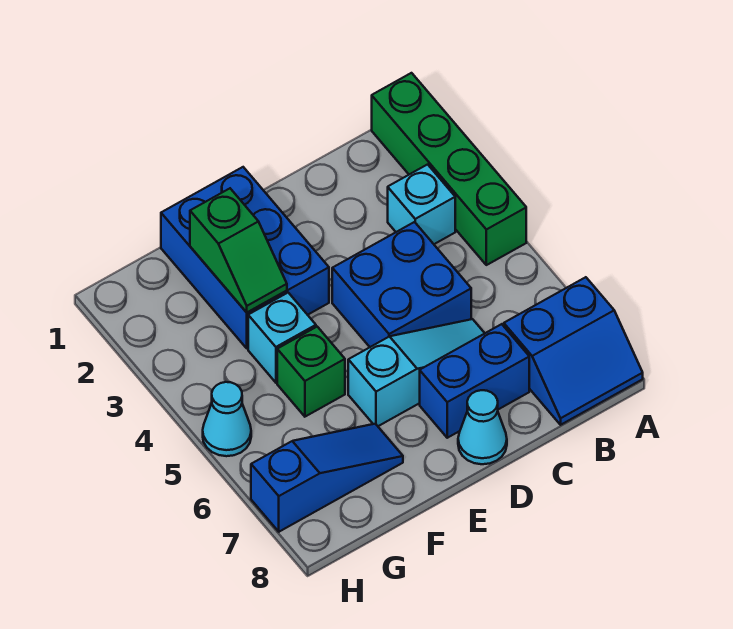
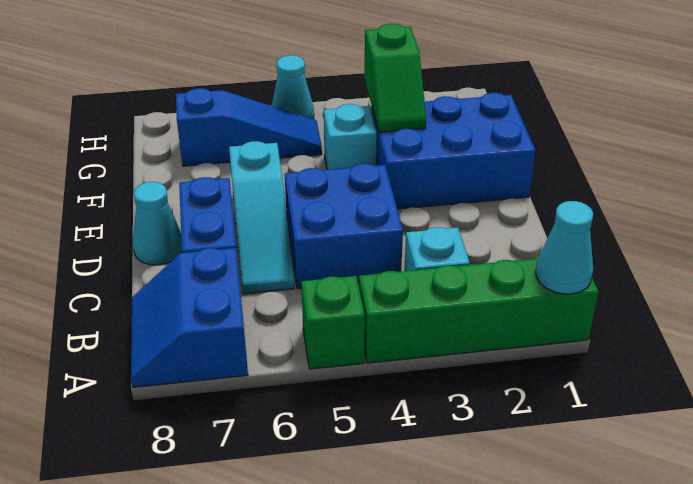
none -> cyan cone A1 level 2
green slope F2:F3 level 2 top 2 -> green slope F3:G3 level 2 top G
green brick F5 level 1 -> green brick A5 level 1
blue slope F7:H7 level 1 top H -> blue slope G5:G7 level 1 top 7

